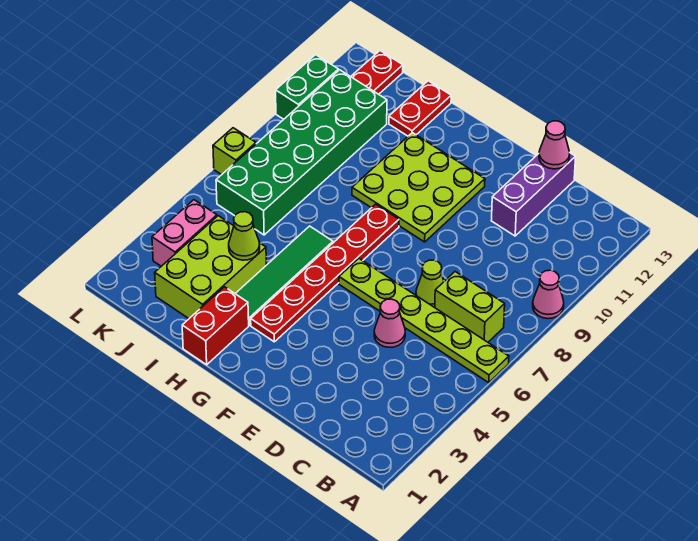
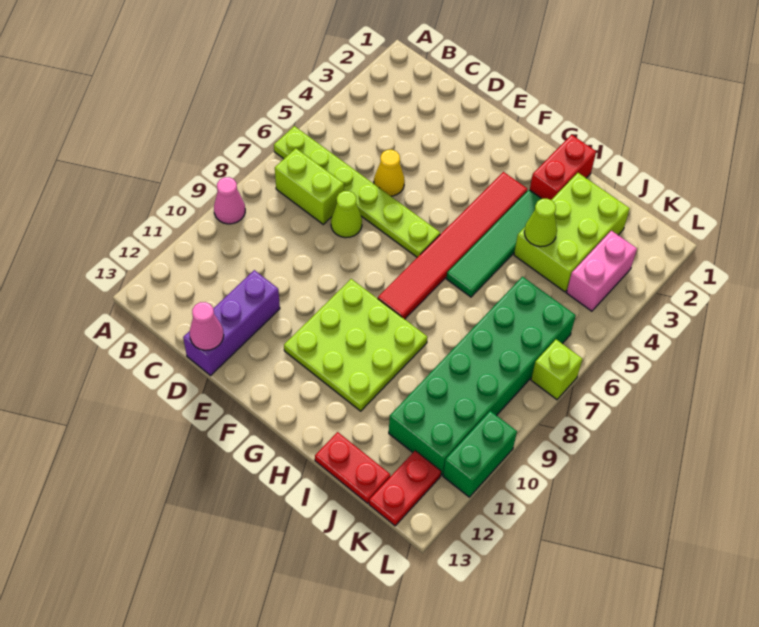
pink cone D5 level 1 -> yellow cone D5 level 1
red plate G3:G8 level 1 -> red tile G3:G8 level 1
red plate I12:I13 level 1 -> red plate I13:J13 level 1

